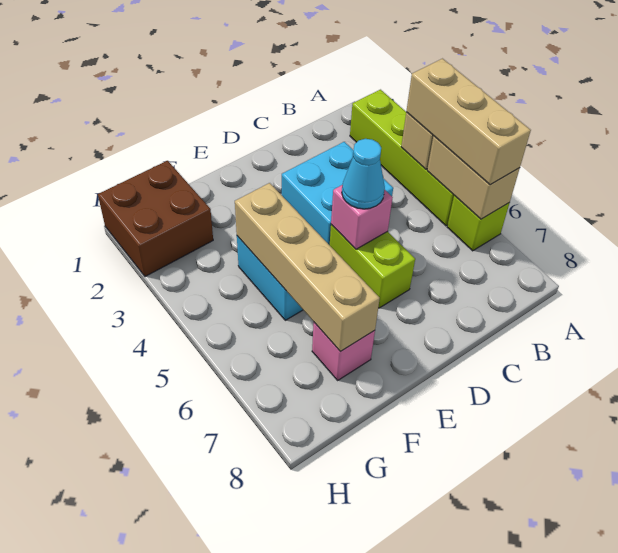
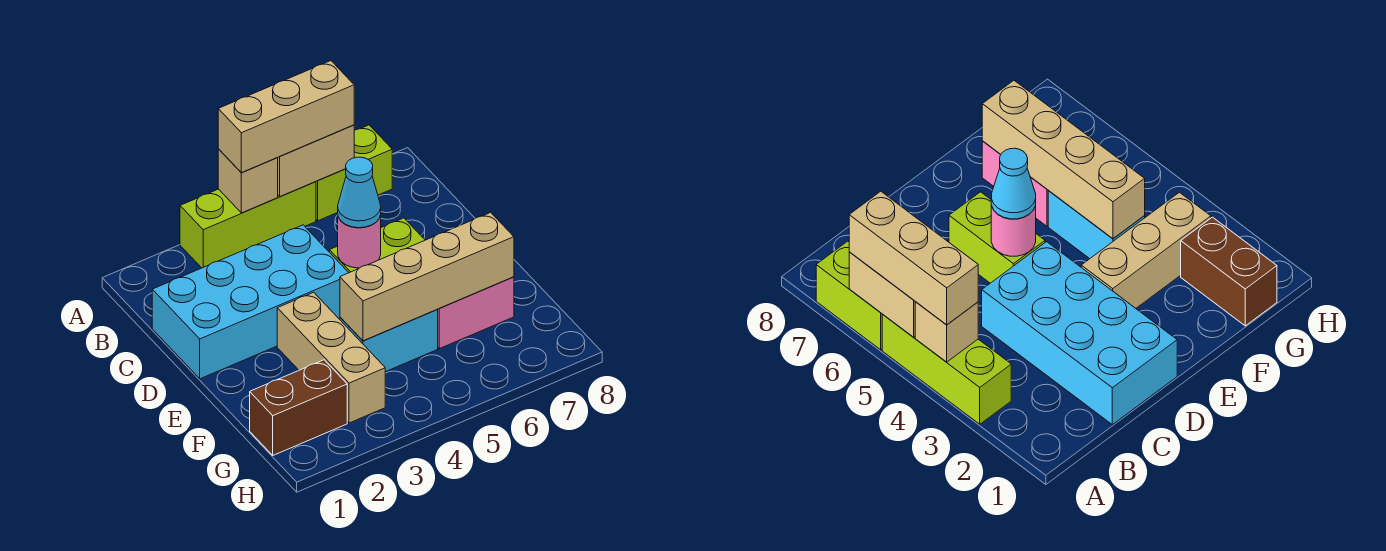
lime brick A2:A5 level 1 -> lime brick A3:A5 level 1
lime brick A6 level 1 -> lime brick A6:A7 level 1
cyan brick C3:D4 level 1 -> cyan brick C1:D4 level 1
pink brick D5 level 2 -> pink round brick D5 level 2
none -> tan brick E3:G3 level 1
pink brick F7 level 1 -> pink brick F6:F7 level 1
brown brick G1:H2 level 1 -> brown brick G1:G2 level 1

